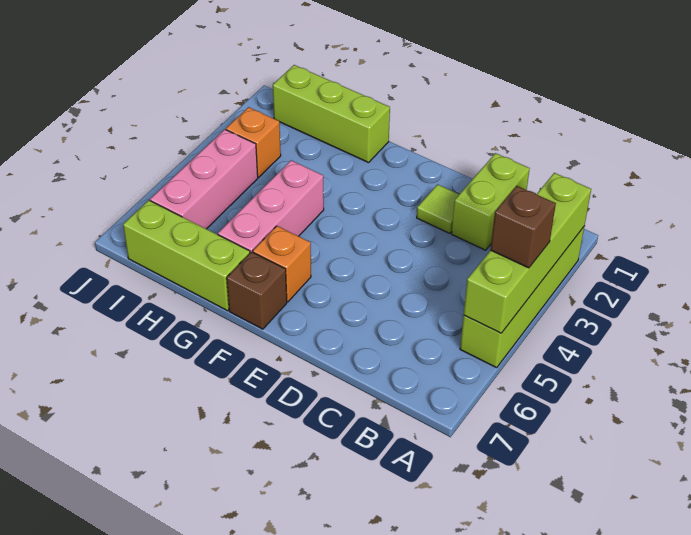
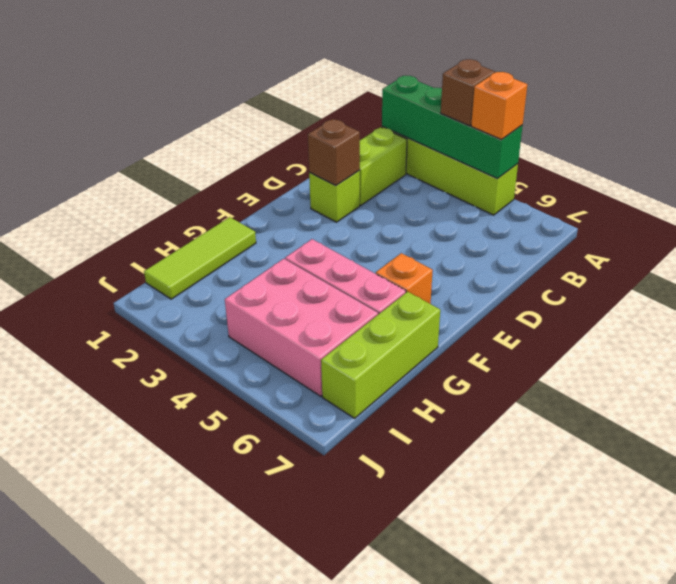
lime brick A2:A5 level 2 -> green brick A2:A5 level 2
lime brick C1:C2 level 1 -> lime brick B2:C2 level 1
lime tile D2 level 1 -> lime brick D2 level 1
brown brick F7 level 1 -> brown brick D2 level 2
lime brick G1:I1 level 1 -> lime tile G1:I1 level 1
orange brick I3 level 1 -> orange brick A5 level 3
pink brick I4:I6 level 1 -> pink brick H4:I6 level 1

